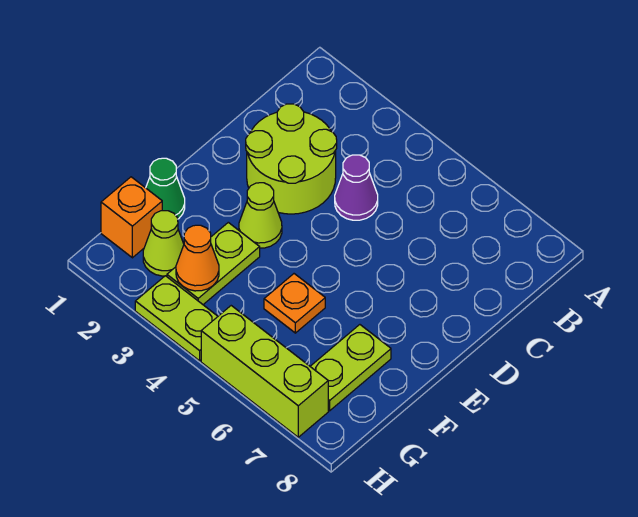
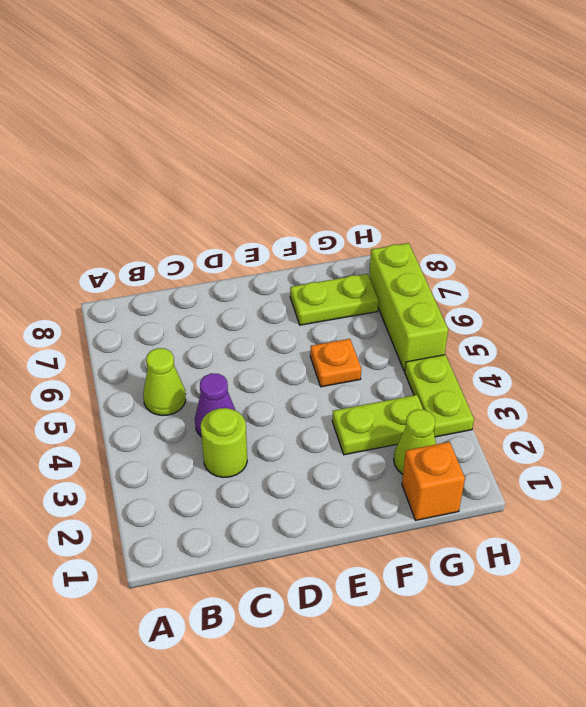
lime round brick C2:D3 level 1 -> lime round brick C3 level 1
lime cone E3 level 1 -> lime cone B5 level 1
green cone F1 level 1 -> none
orange cone G3 level 2 -> none

